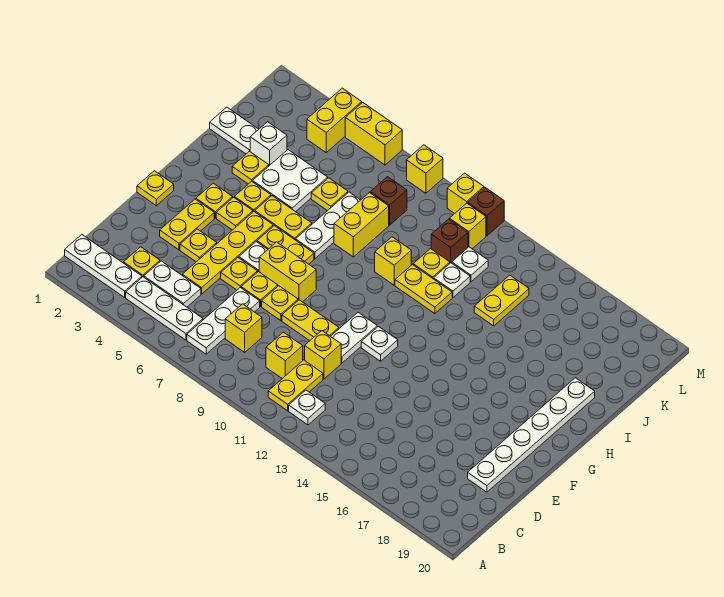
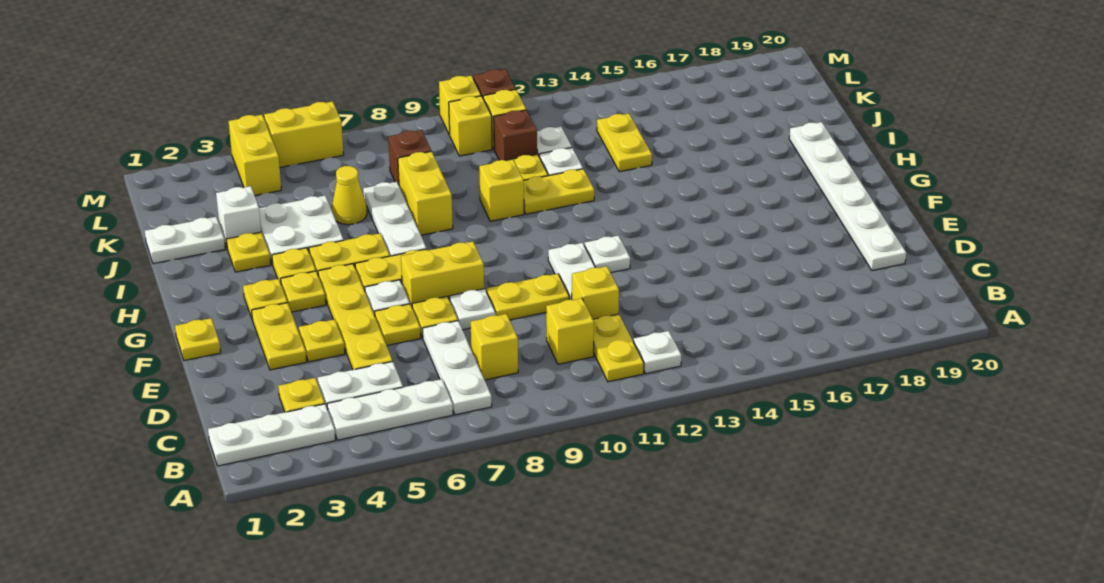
yellow plate E8 level 1 -> white plate E8 level 1
yellow plate J6 level 1 -> yellow cone J6 level 1
yellow brick M8 level 1 -> yellow brick L10 level 1

